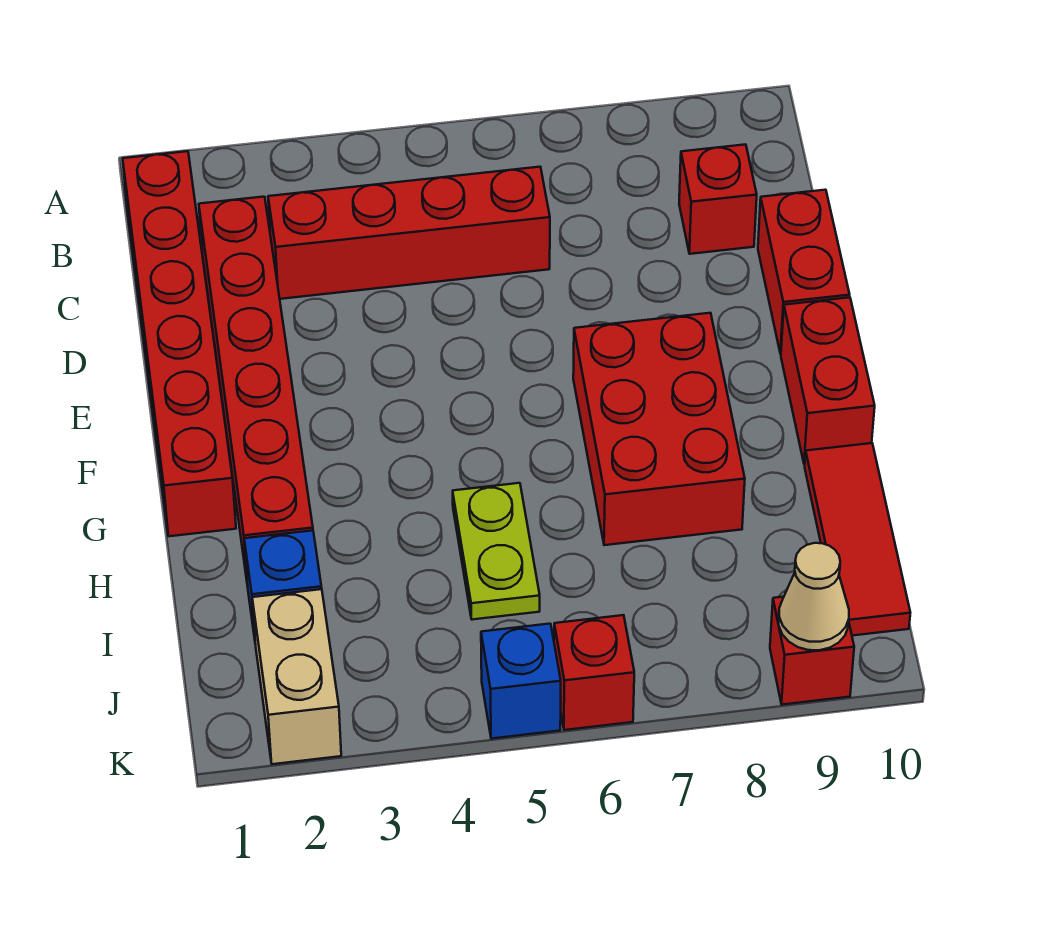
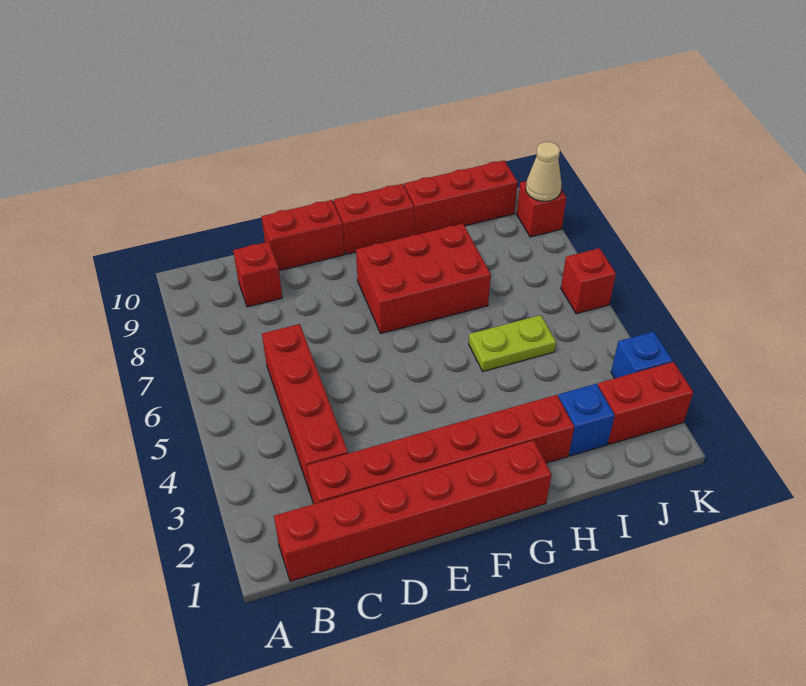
red tile H10:J10 level 1 -> red brick H10:J10 level 1
tan brick J2:K2 level 1 -> red brick J2:K2 level 1
blue brick K5 level 1 -> blue brick K3 level 1

